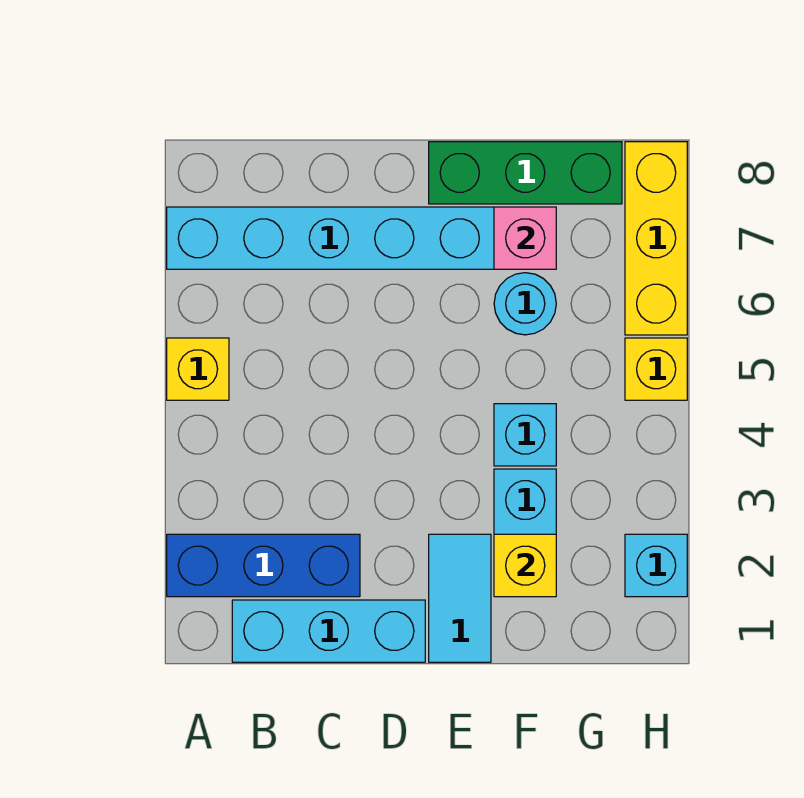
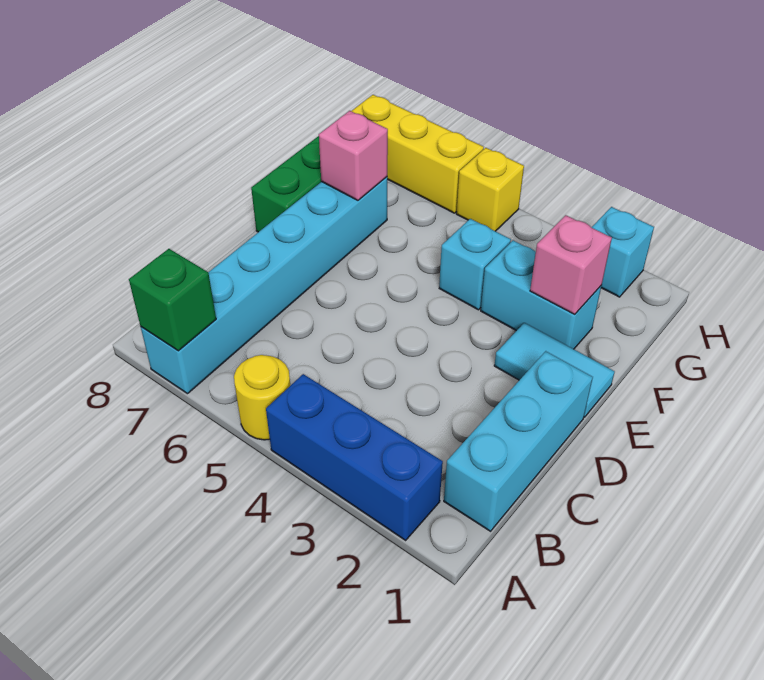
blue brick A2:C2 level 1 -> blue brick A2:A4 level 1
yellow brick A5 level 1 -> yellow round brick A5 level 1
none -> green brick A7 level 2
yellow brick F2 level 2 -> pink brick F2 level 2
cyan round brick F6 level 1 -> none

